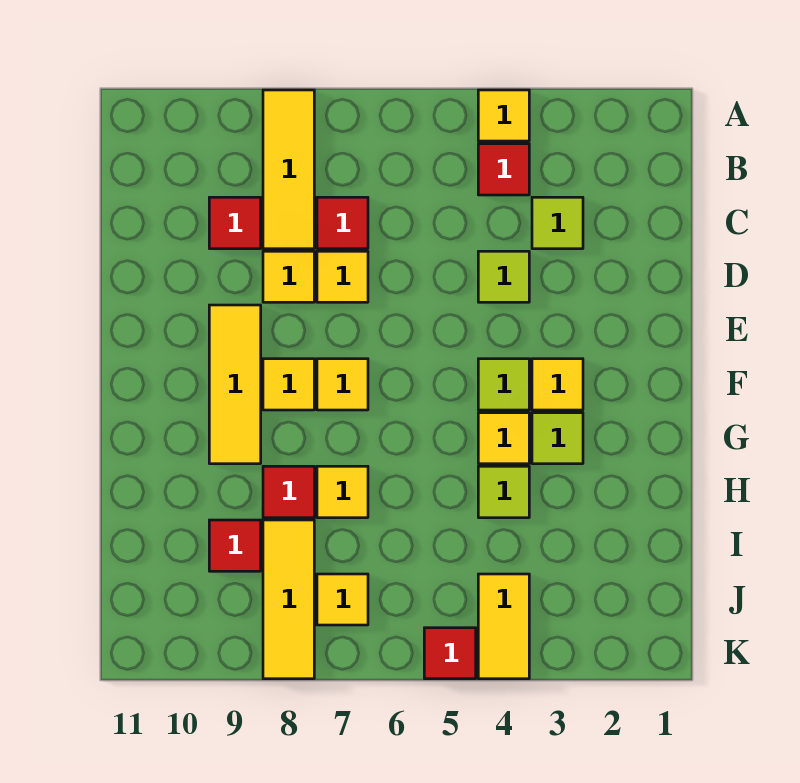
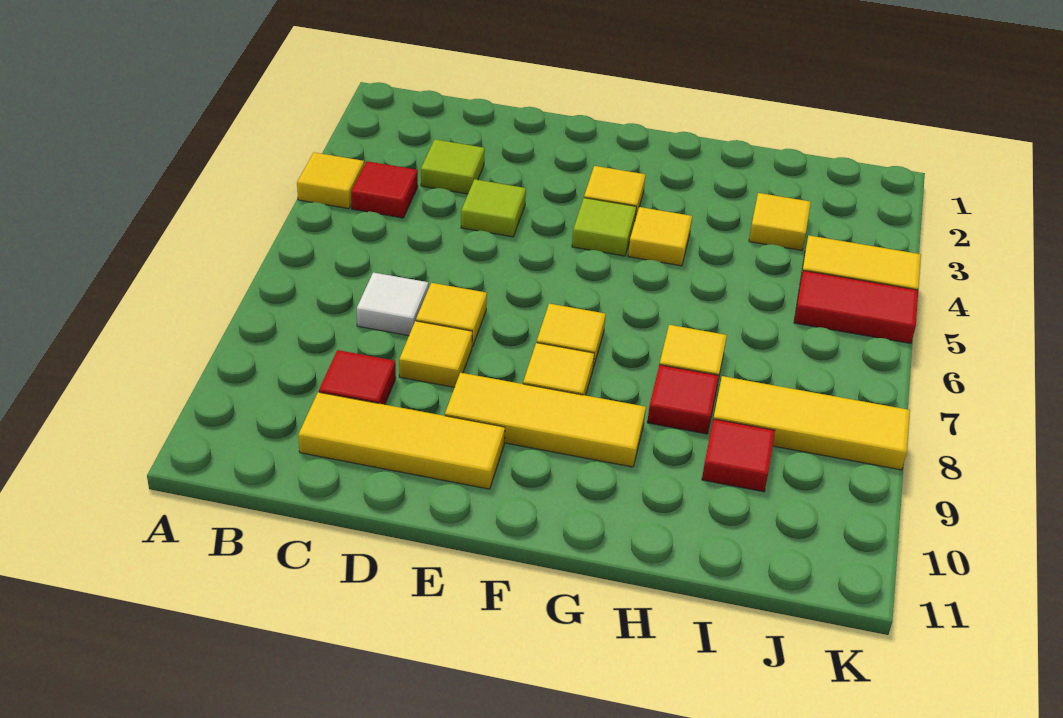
yellow tile A8:C8 level 1 -> yellow tile C10:E10 level 1
red tile C7 level 1 -> white tile C7 level 1
lime tile G3 level 1 -> none
lime tile H4 level 1 -> none
yellow tile J7 level 1 -> yellow tile I3 level 1
red tile K5 level 1 -> red tile J5:K5 level 1

